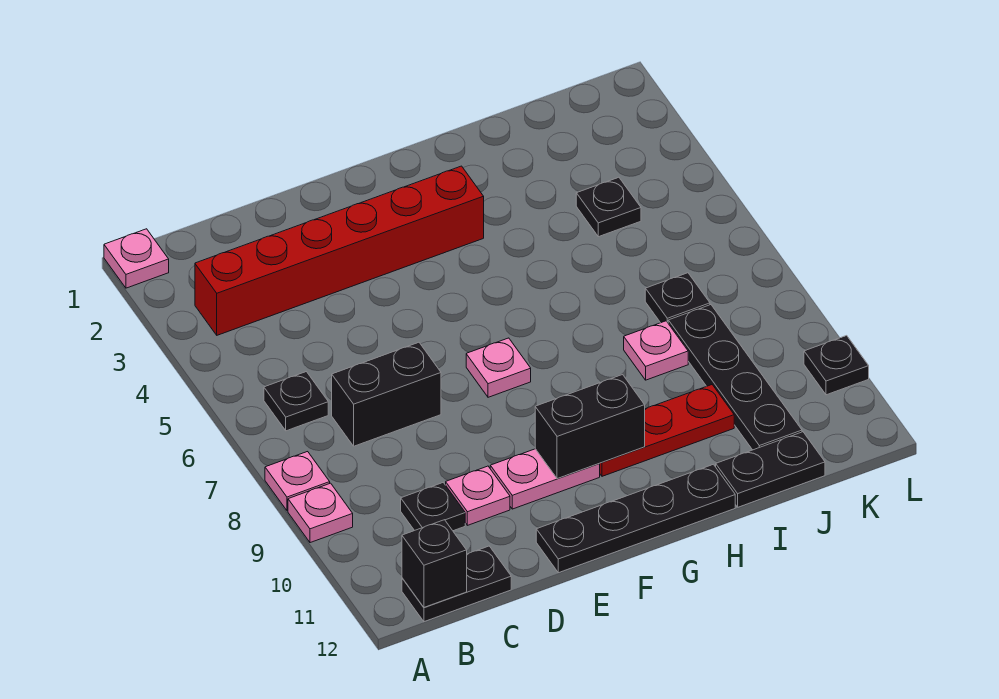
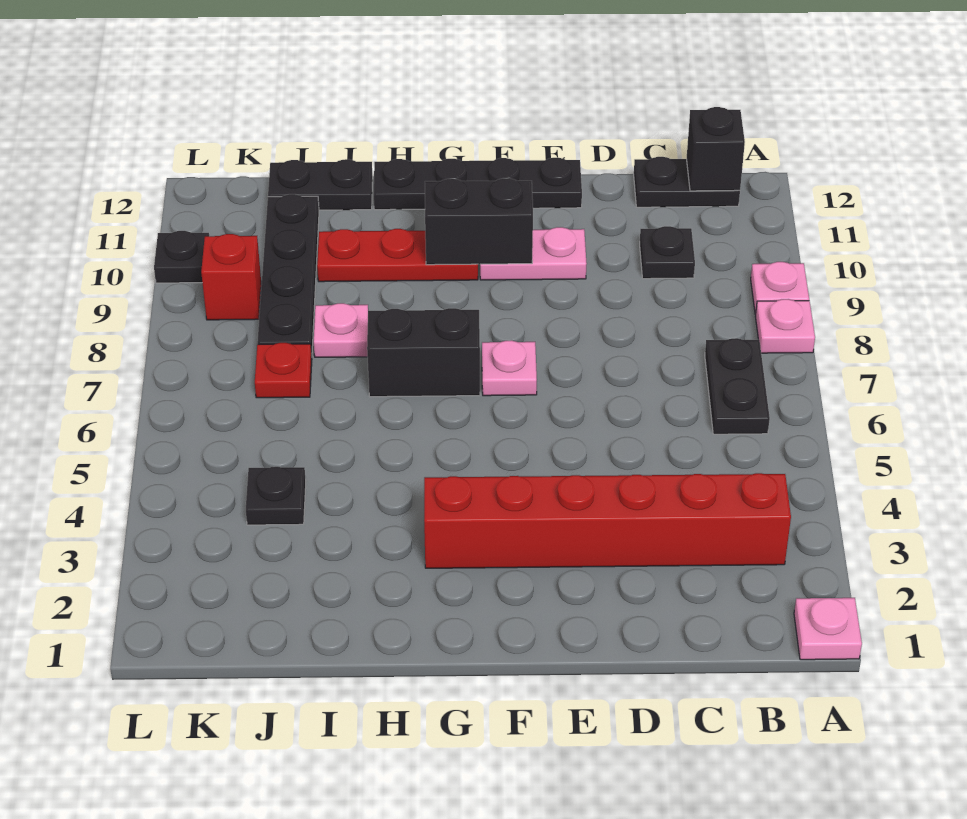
black plate B6 level 1 -> black plate B6:B7 level 1
black brick C7:D7 level 1 -> black brick G7:H7 level 1
pink plate D10 level 1 -> none
black plate J7 level 1 -> red plate J7 level 1
none -> red brick K9 level 1

